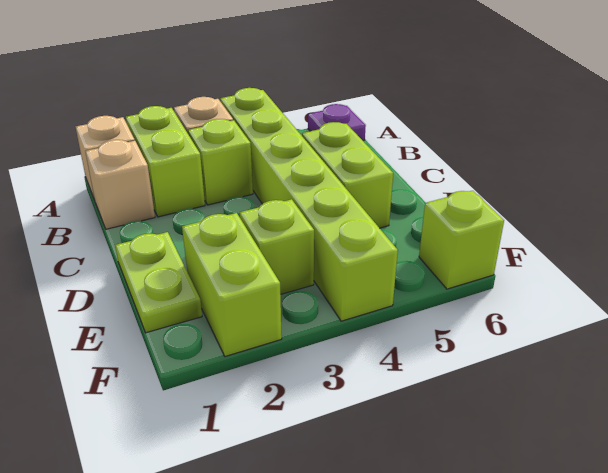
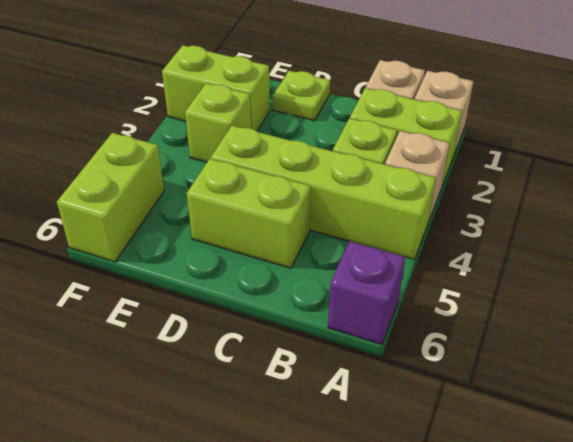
lime brick A4:F4 level 1 -> lime brick A4:D4 level 1
purple plate A6 level 1 -> purple brick A6 level 1
lime plate D1:E1 level 1 -> lime plate D1 level 1
lime brick F6 level 1 -> lime brick F5:F6 level 1

